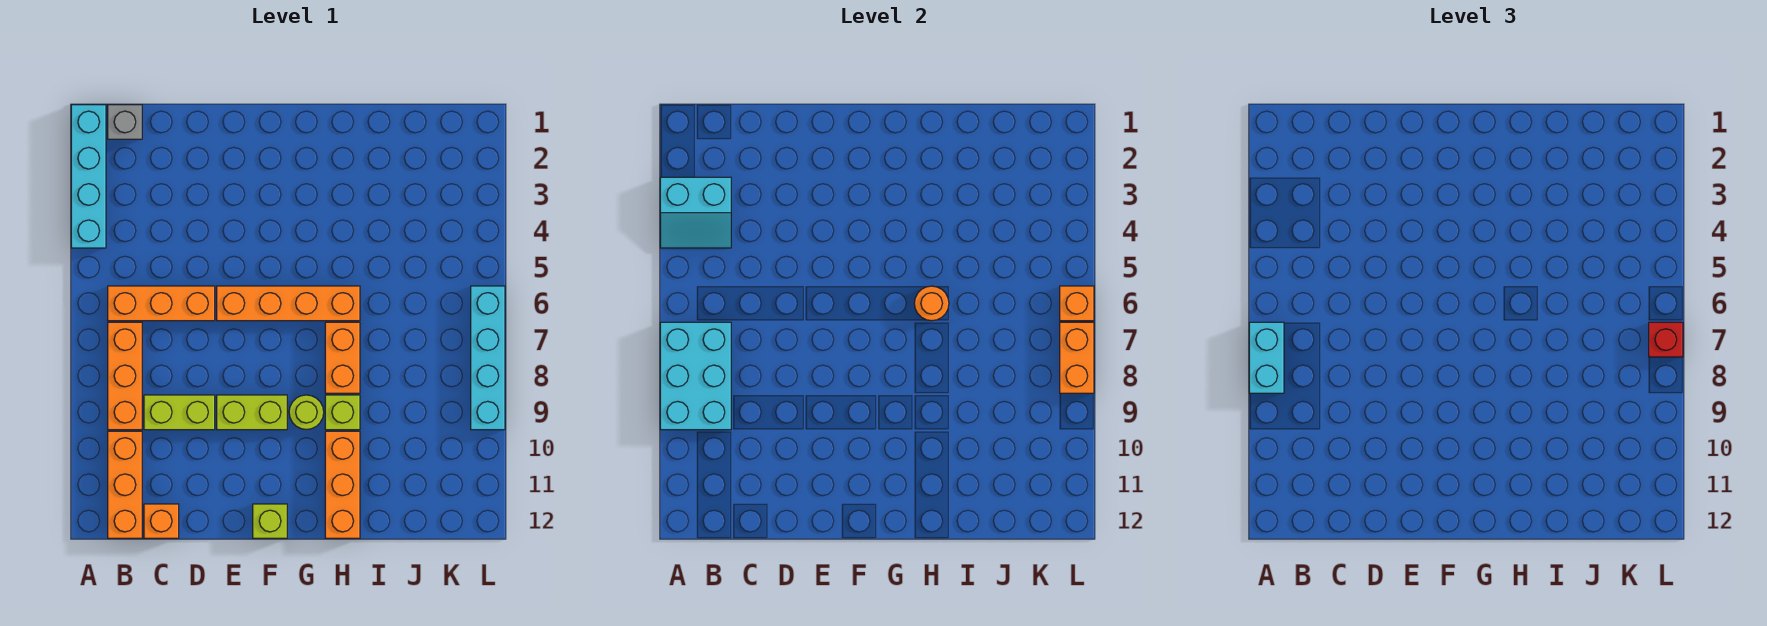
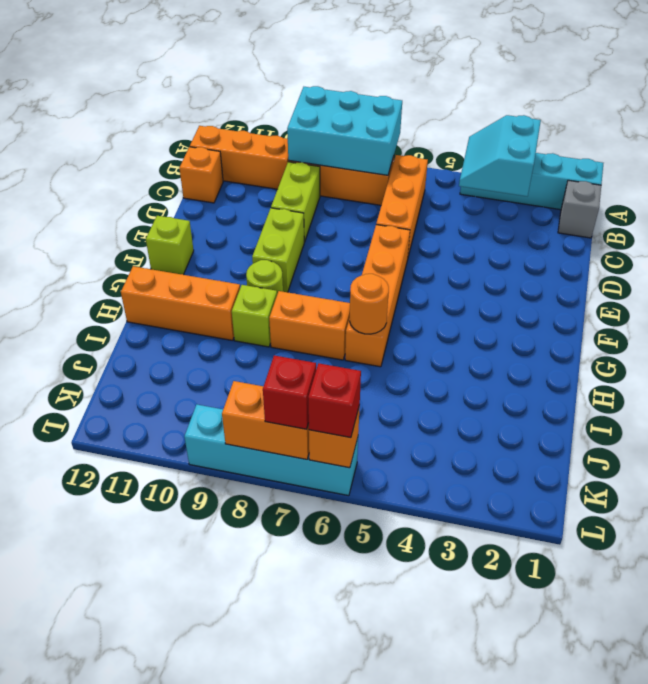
cyan brick A7:A8 level 3 -> none
none -> red brick L6 level 3

